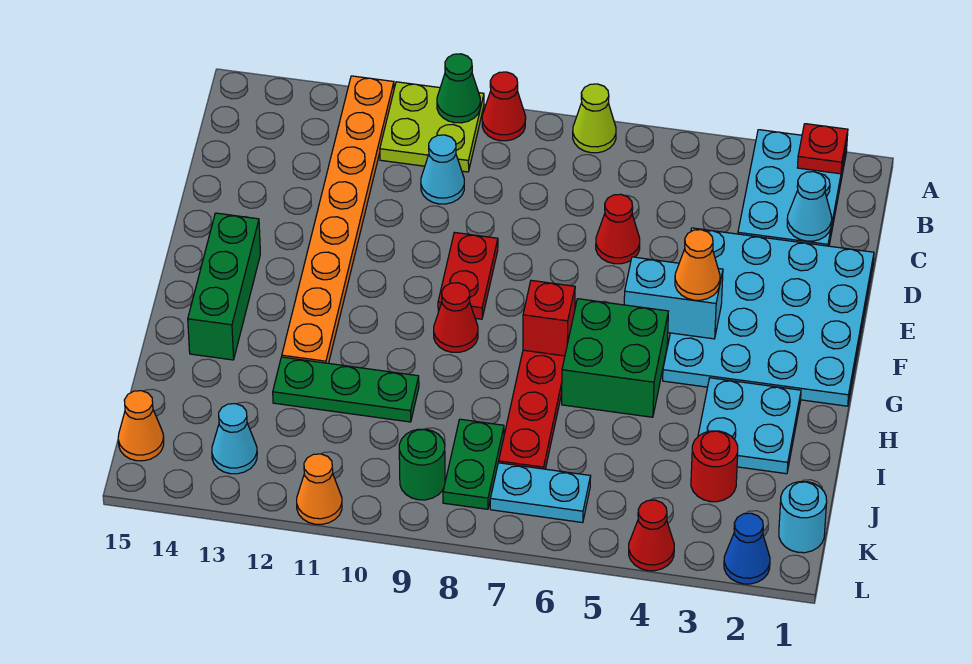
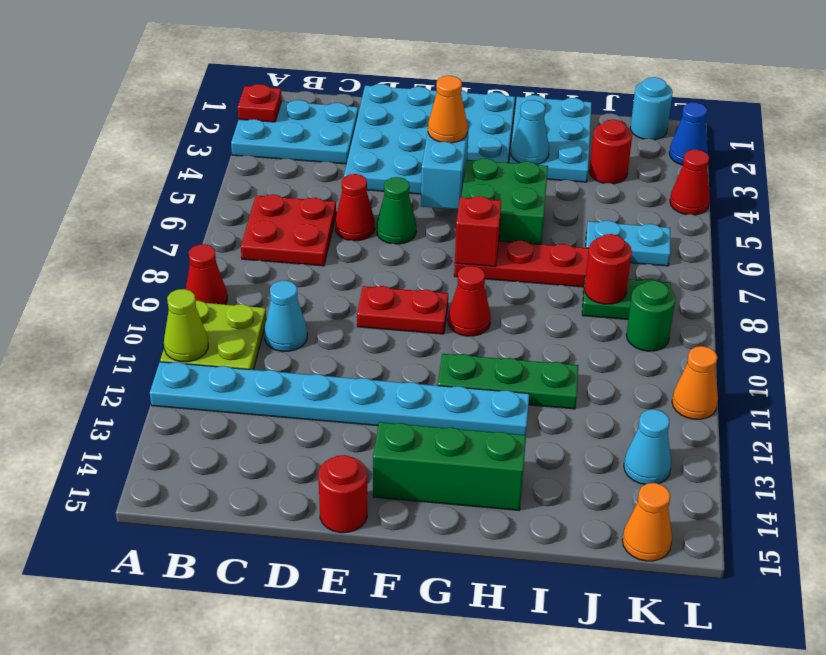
lime cone A7 level 1 -> lime cone A11 level 2
green cone A10 level 2 -> green cone E6 level 1
orange plate A12:H12 level 1 -> cyan plate A12:H12 level 1
none -> red plate B6:C7 level 1
cyan cone C2 level 2 -> cyan cone H3 level 2
none -> red round brick E15 level 1
cyan plate H2:I3 level 1 -> cyan plate H1:I3 level 1
green plate I10:I12 level 1 -> green plate G11:I11 level 1
none -> red round brick J8 level 2
cyan plate K6:K7 level 1 -> cyan plate J6:K6 level 1

